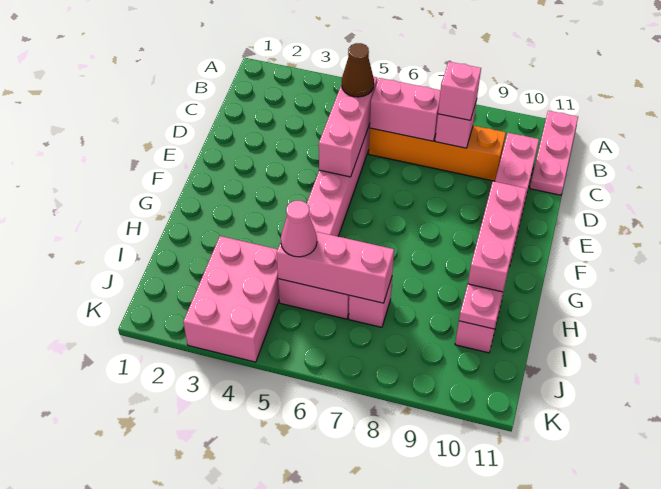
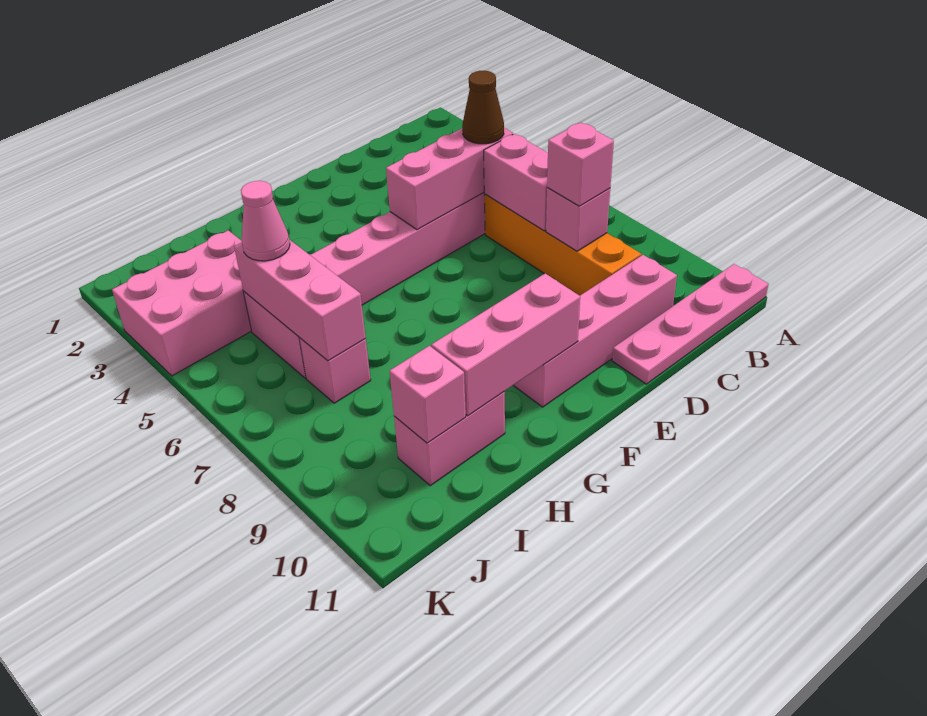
pink plate A11:C11 level 1 -> pink plate A11:D11 level 1
pink plate I10 level 2 -> pink brick I10 level 2

